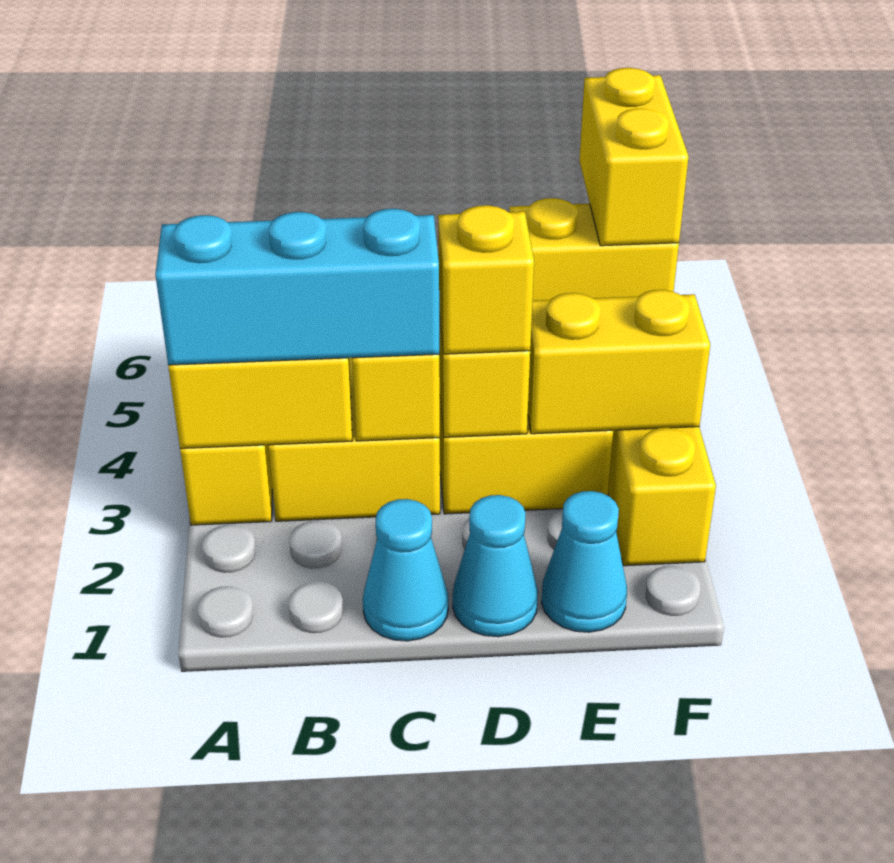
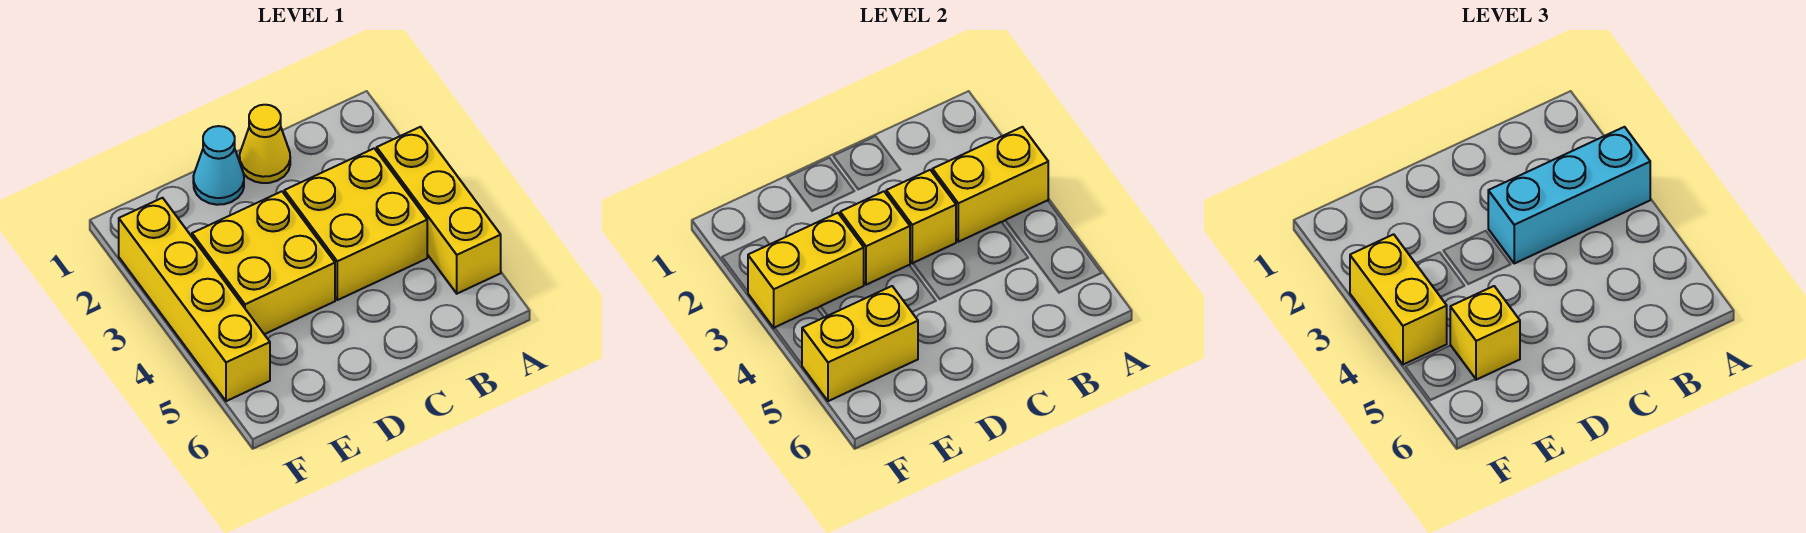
cyan cone C1 level 1 -> yellow cone C1 level 1
yellow brick D3 level 3 -> yellow brick E5 level 3
cyan cone E1 level 1 -> none
yellow brick F5:F6 level 3 -> yellow brick F3:F4 level 3

